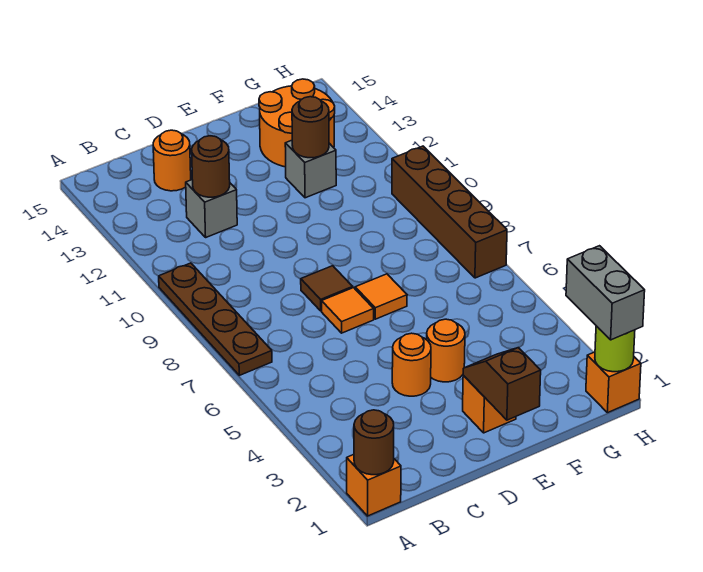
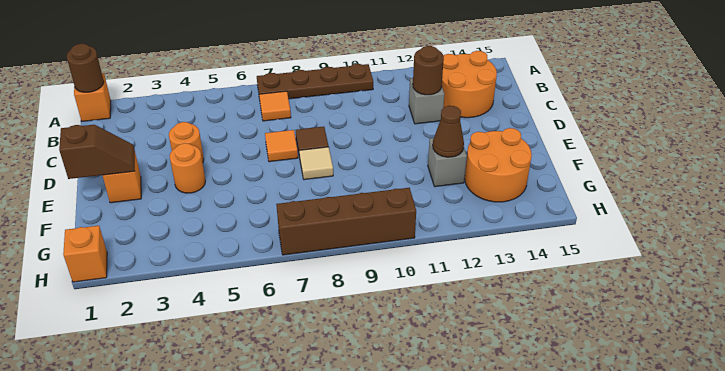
orange round brick C14 level 1 -> orange round brick B13:C14 level 1
orange tile E7 level 1 -> orange tile B7 level 1
none -> tan tile E8 level 1
brown round brick F12 level 2 -> brown cone F12 level 2
lime round brick H1 level 2 -> none
grey brick H1:H2 level 3 -> none

